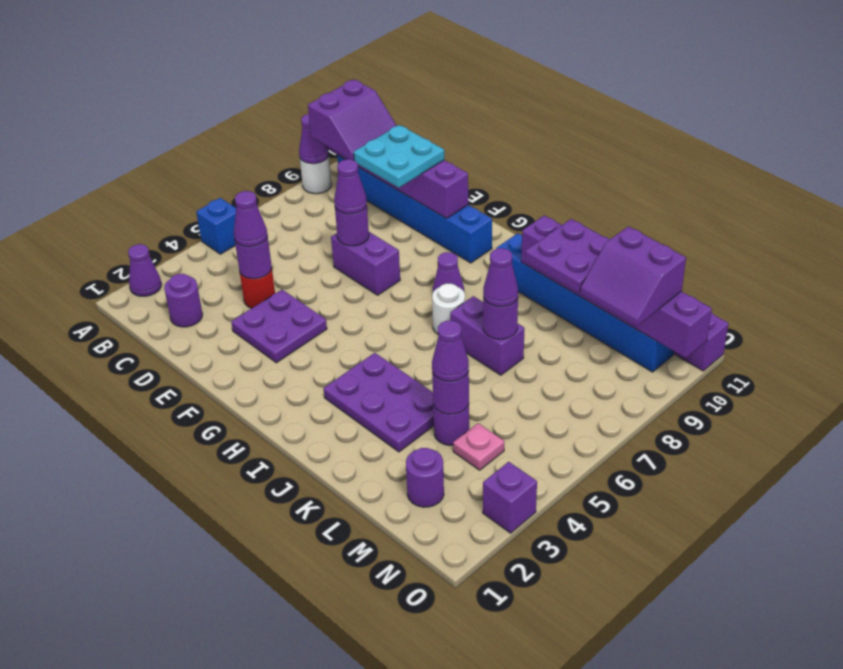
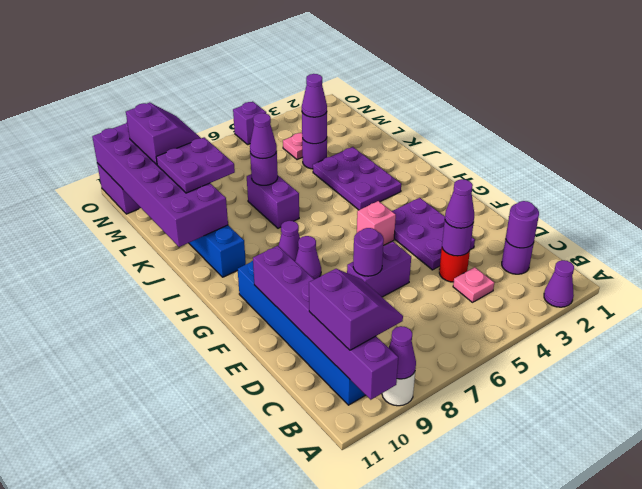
blue brick A5 level 1 -> none
purple slope B9:C10 level 3 top B -> purple slope B9:C10 level 3 top 10
none -> pink plate C4 level 1
cyan plate D9:E10 level 3 -> none
purple plate E3:F4 level 1 -> purple plate E3:G4 level 1
purple brick E7:F7 level 1 -> purple brick E6:E7 level 1
purple cone E7 level 3 -> purple cone G8 level 1
none -> pink brick G5 level 1
white round brick I7 level 1 -> none
purple brick J10:O10 level 2 -> purple brick J10:O11 level 2
purple round brick M2 level 1 -> purple round brick C2 level 2
purple brick O3 level 1 -> purple brick O5 level 1

